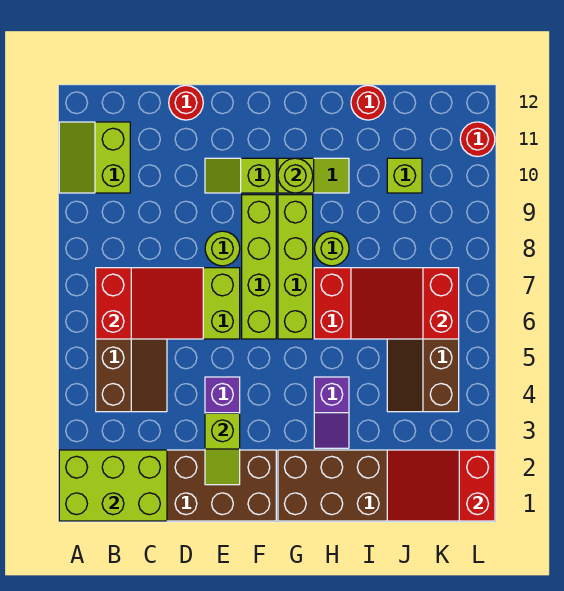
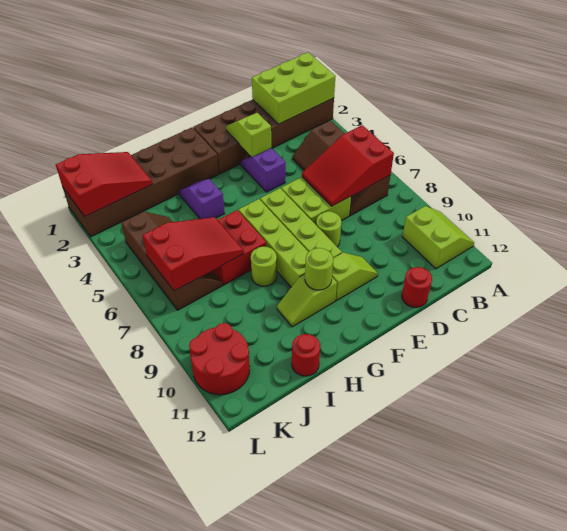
lime brick J10 level 1 -> none
red round brick L11 level 1 -> red round brick K10:L11 level 1

